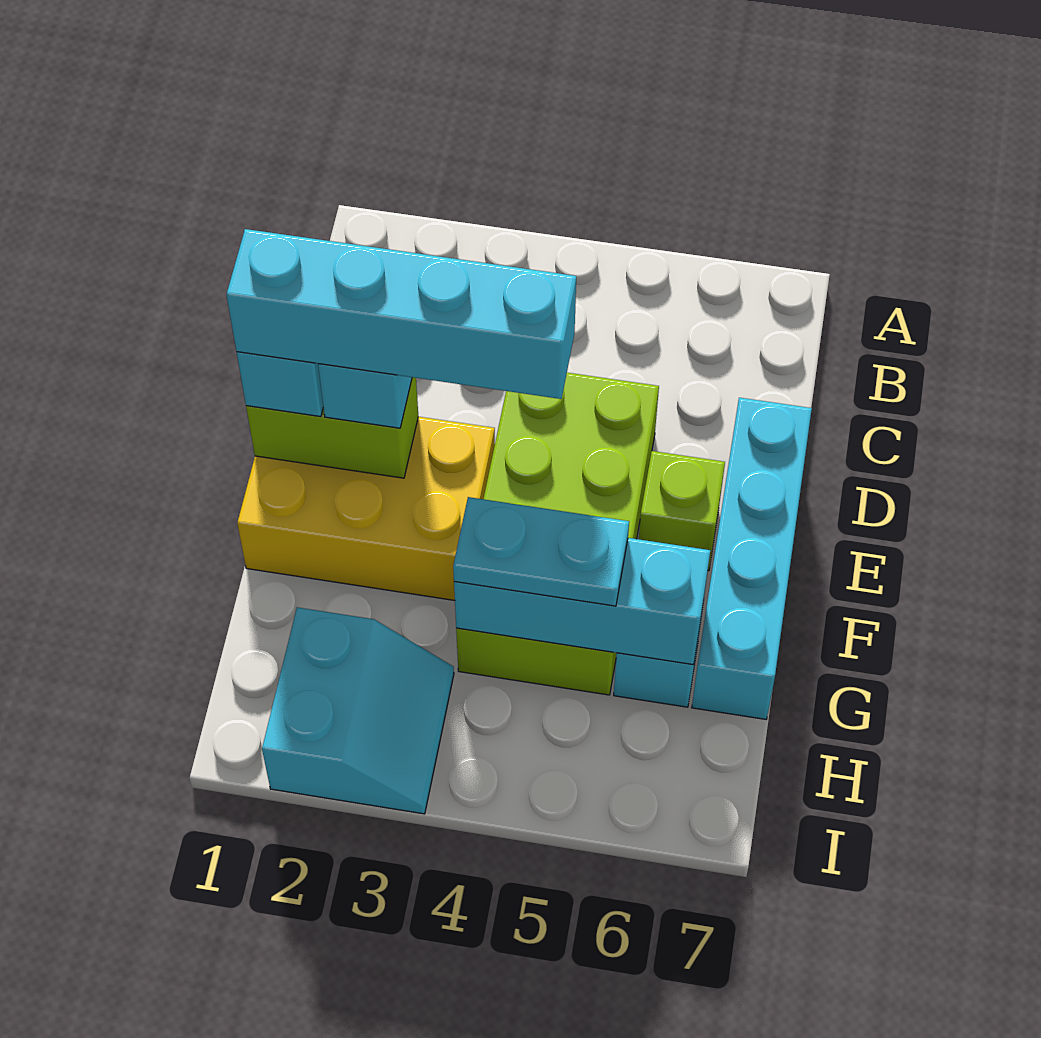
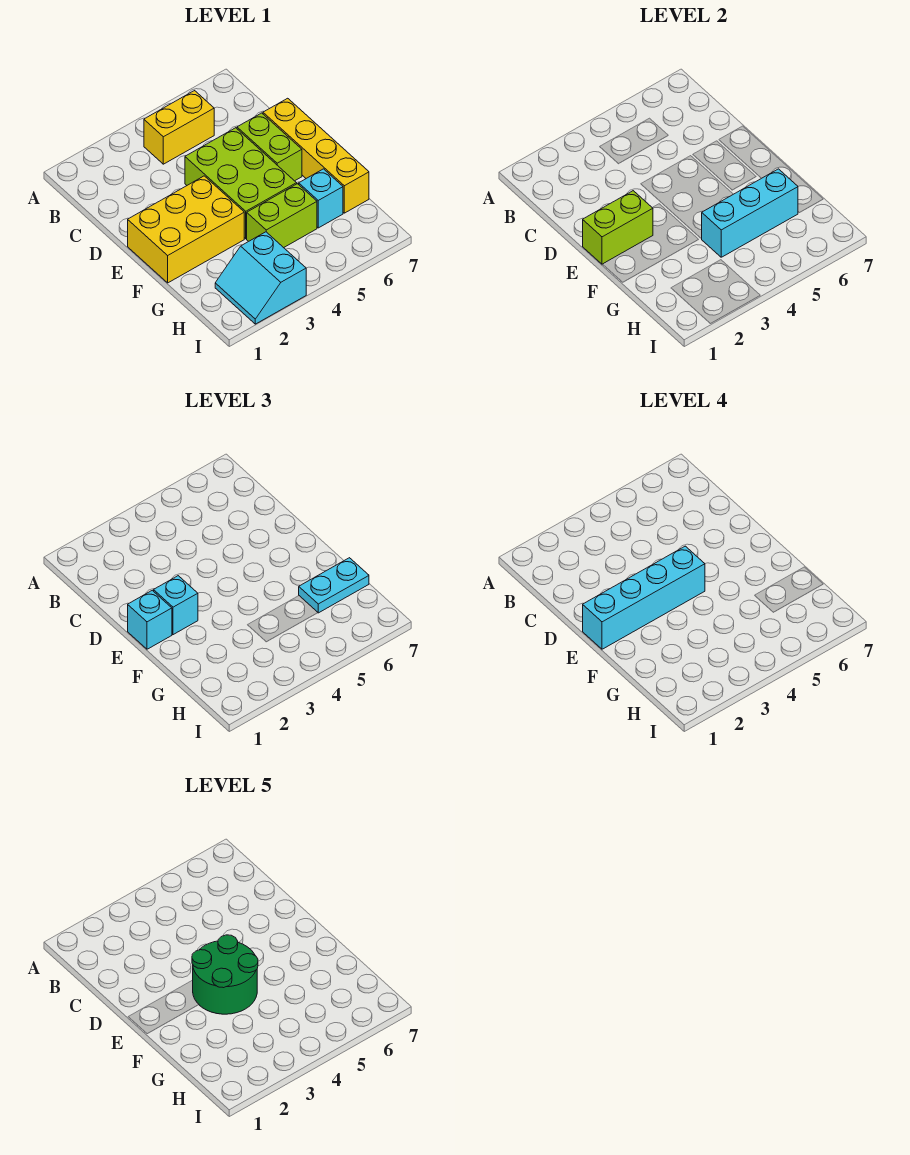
none -> yellow brick B4:B5 level 1
cyan brick D7:G7 level 1 -> yellow brick D7:G7 level 1
none -> green round brick E3:F4 level 5
lime brick E6 level 1 -> lime brick D6:E6 level 1
cyan plate G4:G5 level 3 -> cyan plate G6:G7 level 3
cyan slope H2:I3 level 1 top 2 -> cyan slope H2:I3 level 1 top 3

